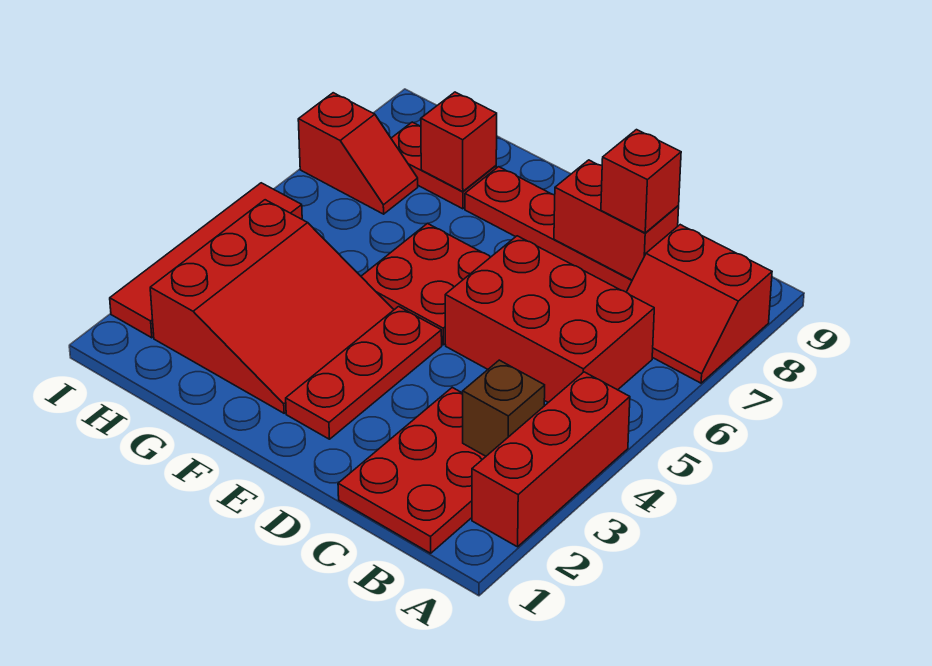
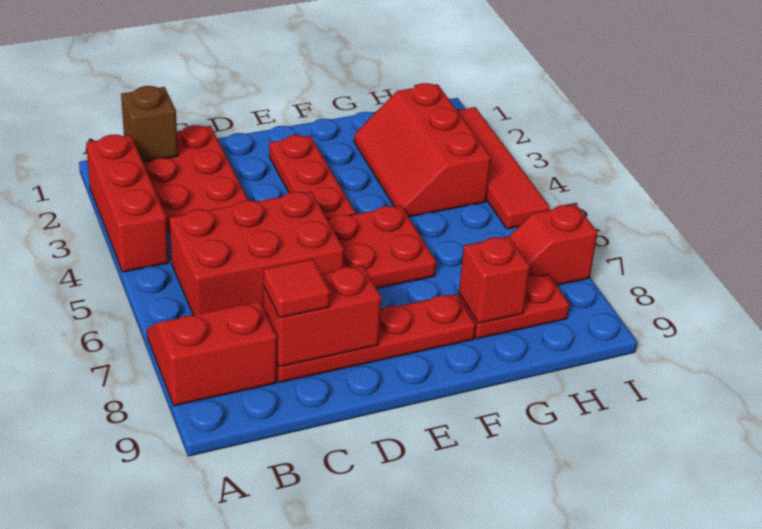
brown brick B3 level 2 -> brown brick B1 level 2
red brick C8 level 3 -> red tile C8 level 3
red slope F2:H4 level 1 top H -> red slope G2:H4 level 1 top H

